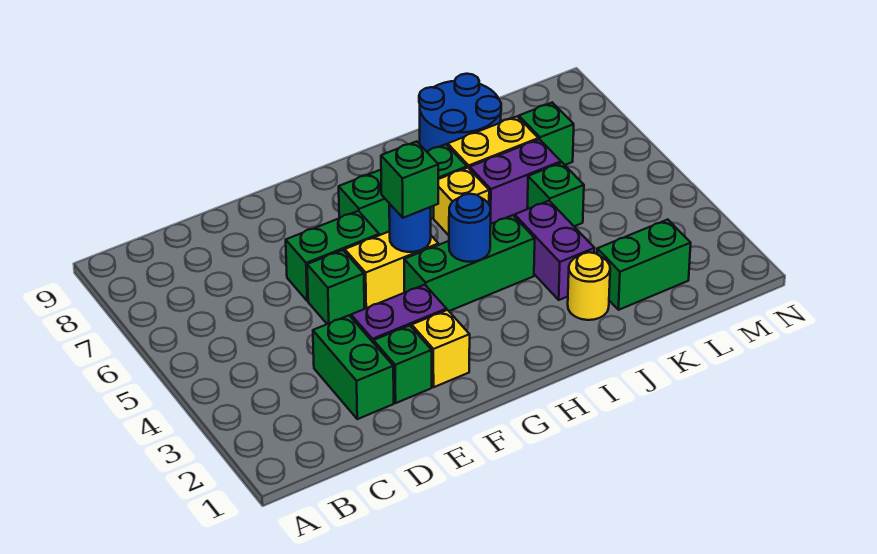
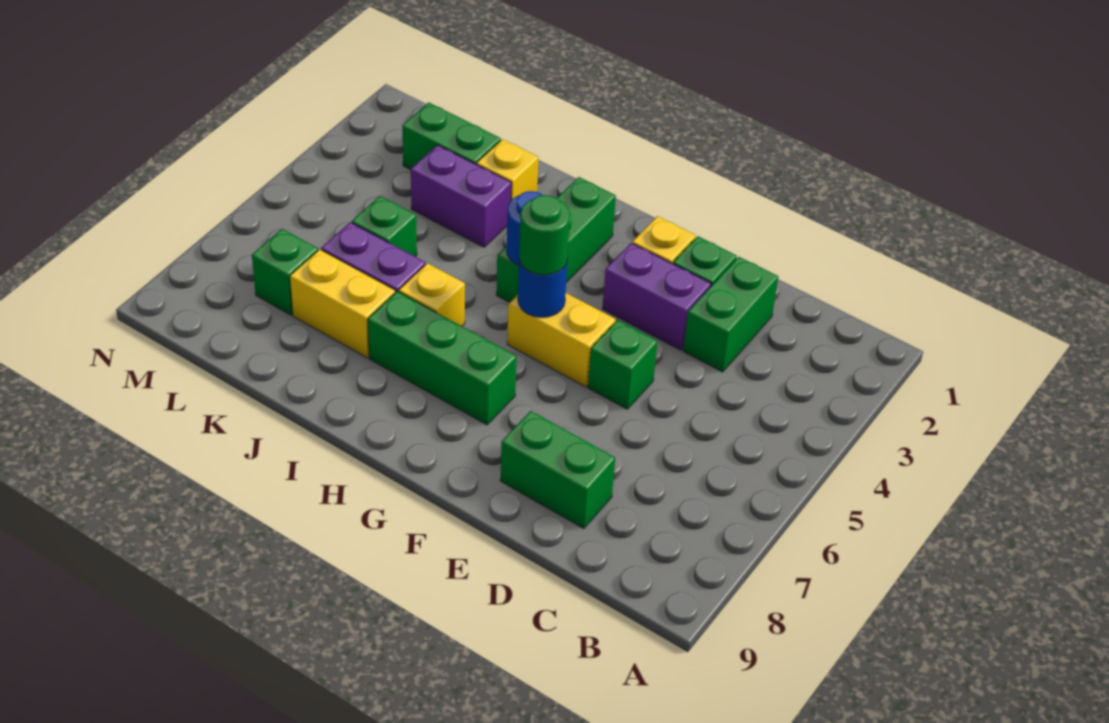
green brick E6:F6 level 1 -> green brick D8:E8 level 1
green brick G4:I4 level 1 -> green brick H2:H4 level 1
green brick G5 level 3 -> green round brick G5 level 3
yellow round brick J2 level 1 -> yellow brick J2 level 1
purple brick J3:J4 level 1 -> purple brick J3:K3 level 1
blue round brick J8:K9 level 1 -> none

